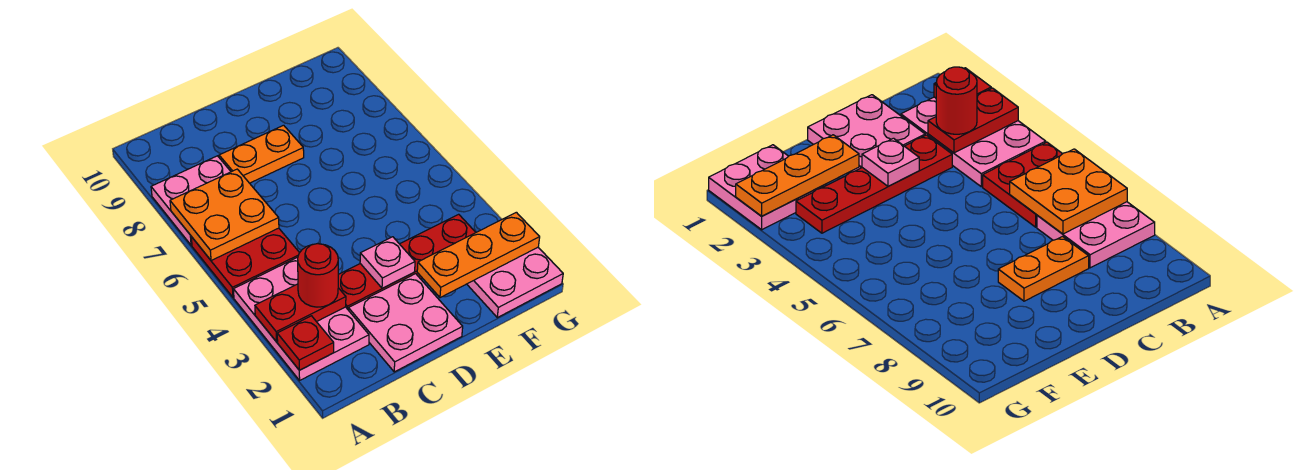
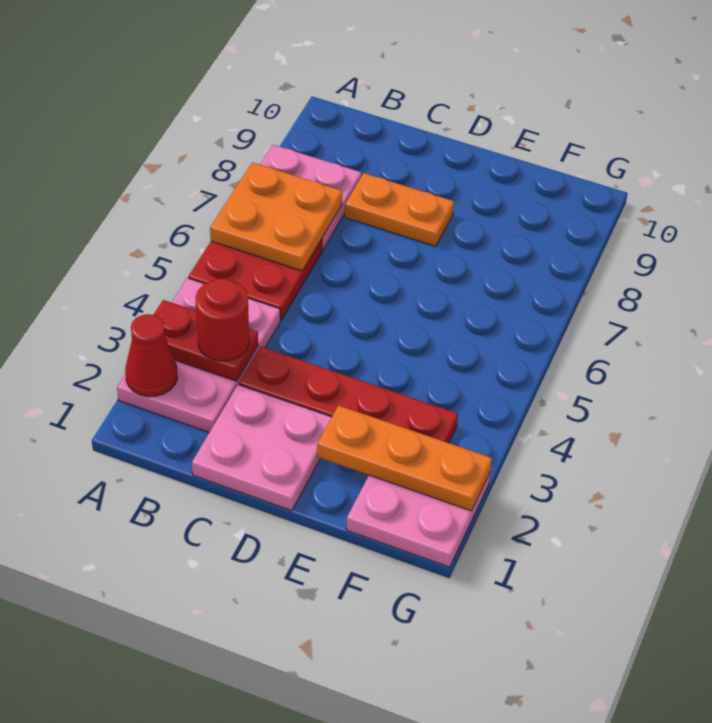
red plate A2 level 2 -> red cone A2 level 2
pink plate D3 level 2 -> none

